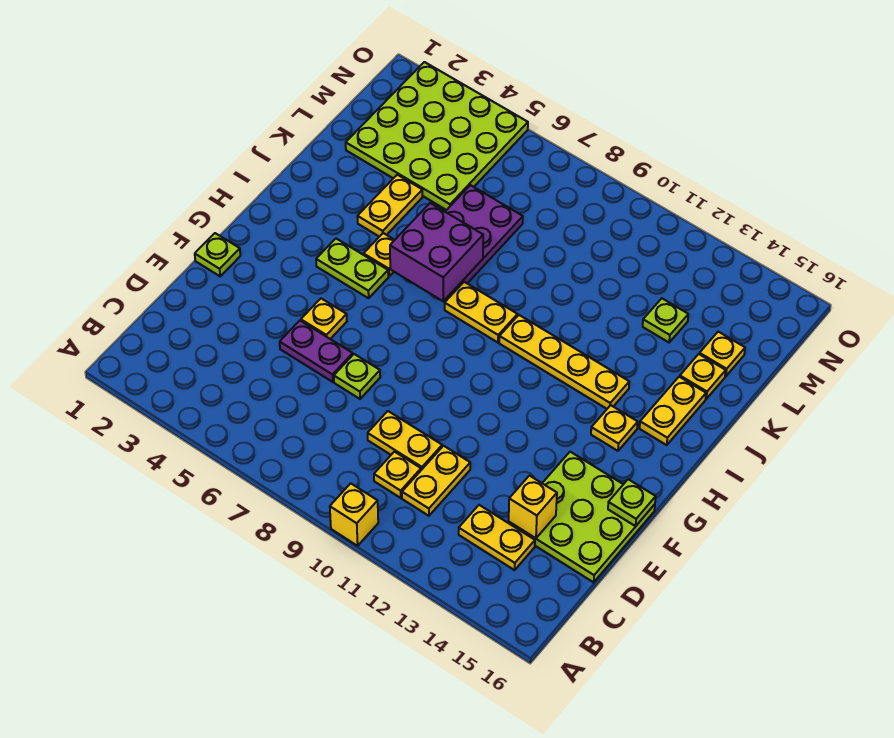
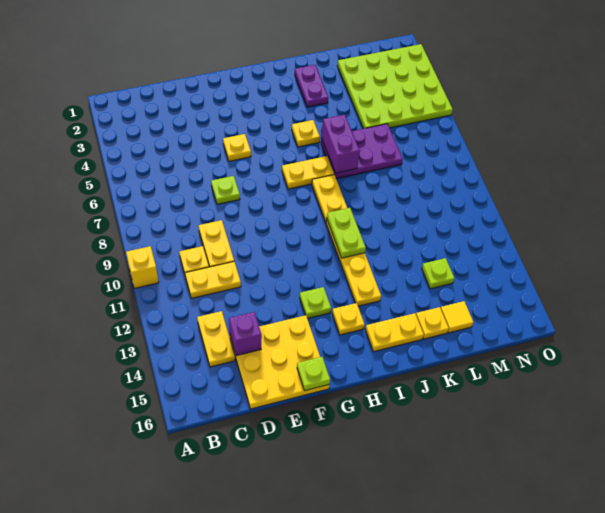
lime plate D14:F16 level 1 -> yellow plate D14:F16 level 1
yellow brick D14 level 2 -> purple brick D14 level 2
purple plate E5:E6 level 1 -> purple plate J2:J3 level 1
lime plate F1 level 1 -> lime plate G13 level 1
lime plate H4:H5 level 1 -> lime plate I10:I11 level 2
purple brick I6:J7 level 2 -> purple brick J6:J7 level 2
yellow plate J4:K4 level 1 -> yellow plate H7:I7 level 1
yellow plate L15 level 1 -> yellow tile L15 level 1

